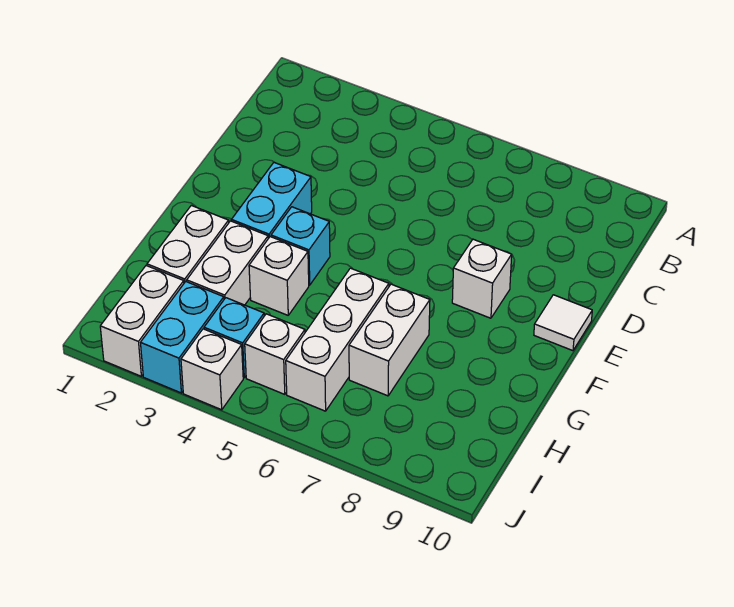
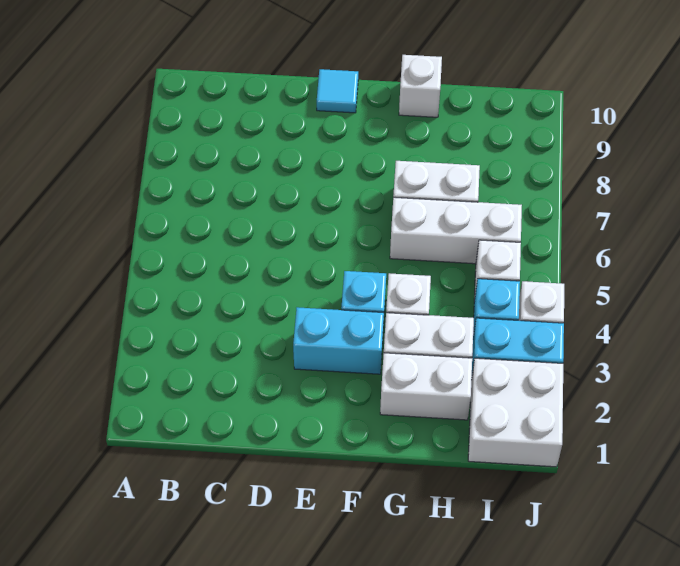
white brick E8 level 1 -> white brick G10 level 1
white tile E10 level 1 -> cyan tile E10 level 1
white brick I2:J2 level 1 -> white brick I1:J2 level 1

